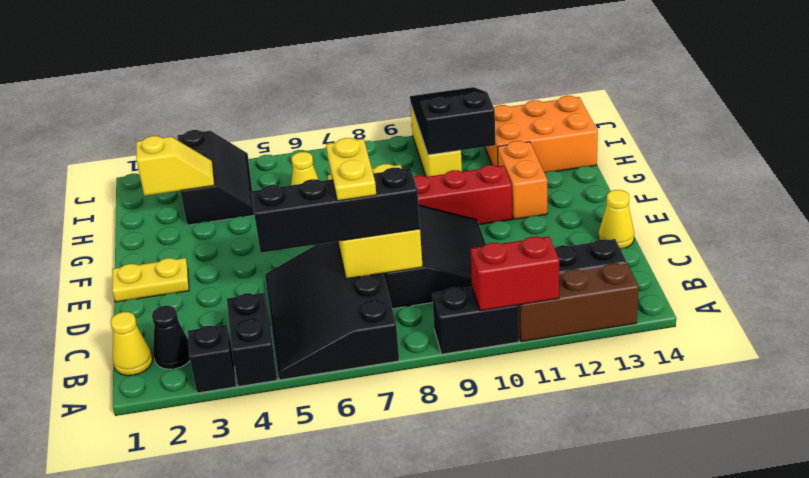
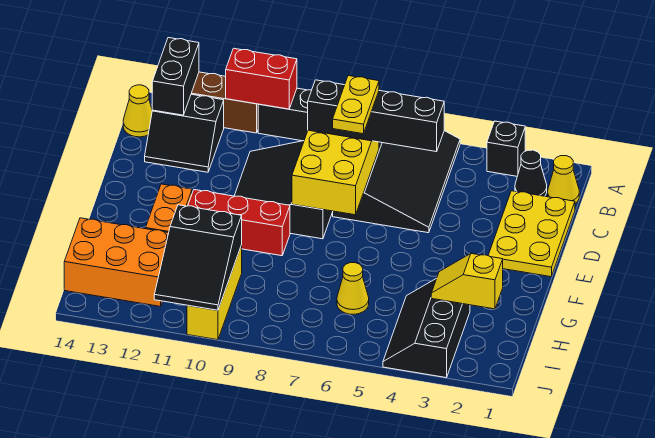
black brick A4:B4 level 1 -> black brick A13:B13 level 2
yellow cone D14 level 1 -> yellow cone B14 level 1
yellow plate E1:E2 level 1 -> yellow plate C1:E2 level 1

